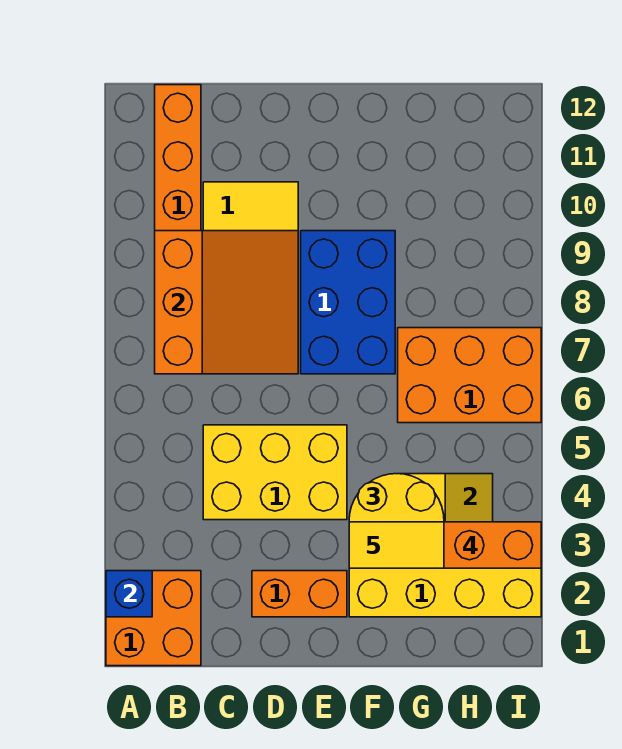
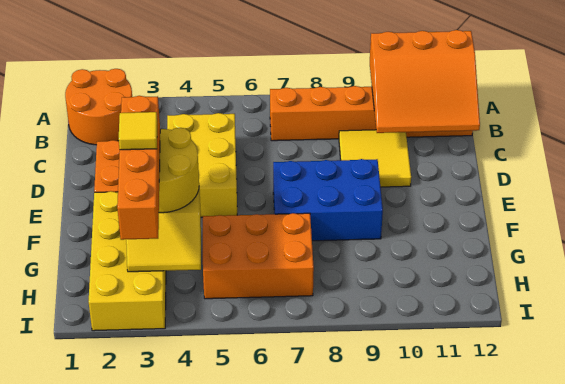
orange brick A1:B2 level 1 -> orange round brick A1:B2 level 1
blue brick A2 level 2 -> none
orange slope B7:D9 level 2 top B -> orange slope A10:C12 level 2 top A
yellow tile F3:G3 level 5 -> yellow tile G3 level 5
orange brick G6:I7 level 1 -> orange brick G5:H7 level 1

